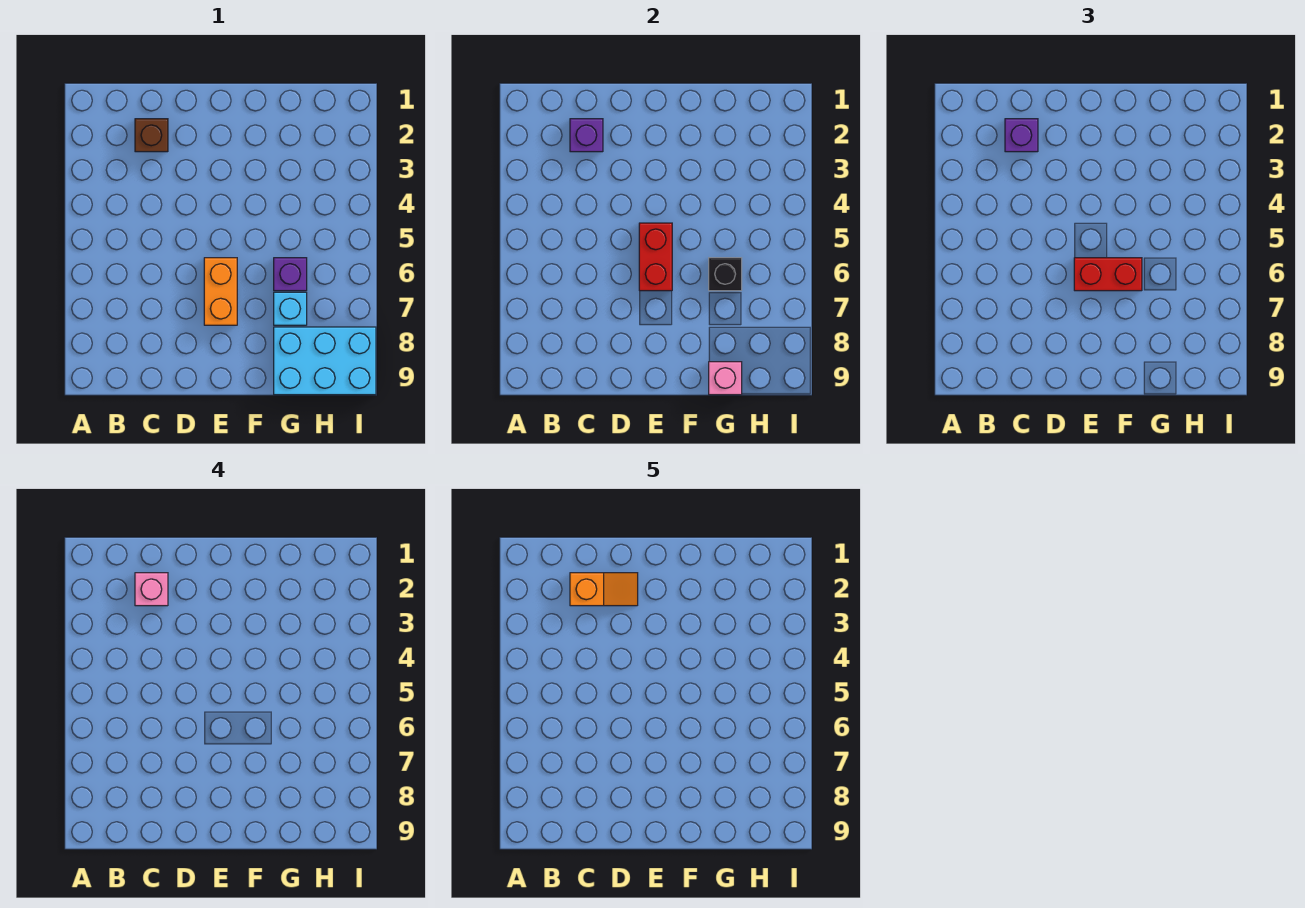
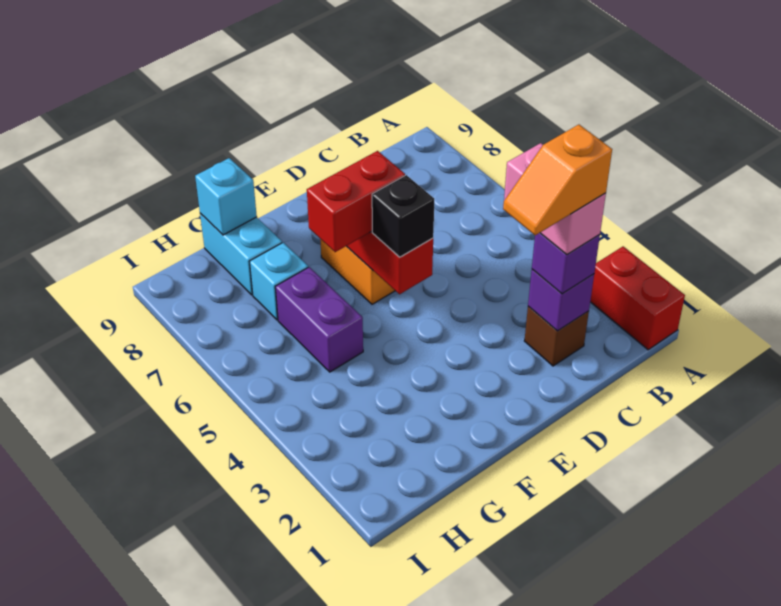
none -> red brick A1:A2 level 1
pink brick C2 level 4 -> pink brick C2:C3 level 4
purple brick G6 level 1 -> purple brick G5:G6 level 1
black brick G6 level 2 -> black brick E5 level 3
cyan brick G8:I9 level 1 -> cyan brick G8:G9 level 1
pink brick G9 level 2 -> cyan brick G9 level 2

